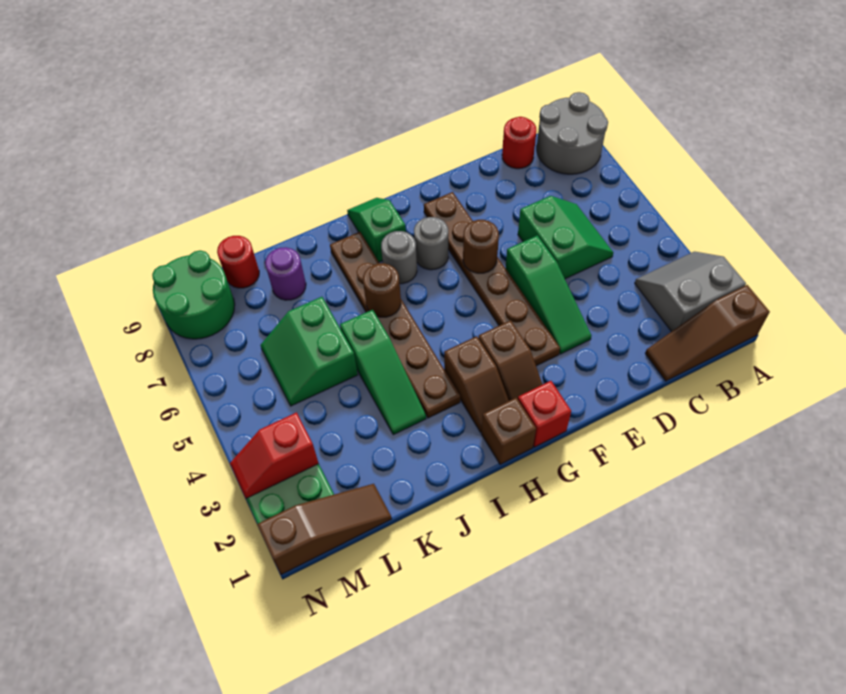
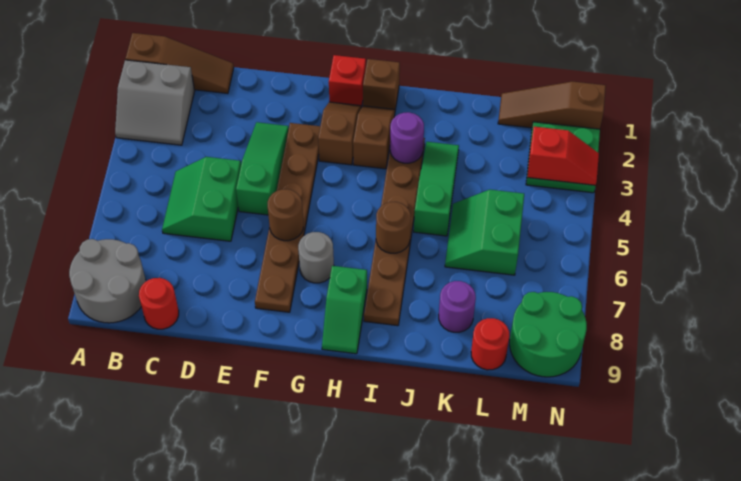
grey round brick H7 level 1 -> none
none -> purple round brick I3 level 2
green slope K5:L6 level 1 top K -> green slope K5:L6 level 1 top L

